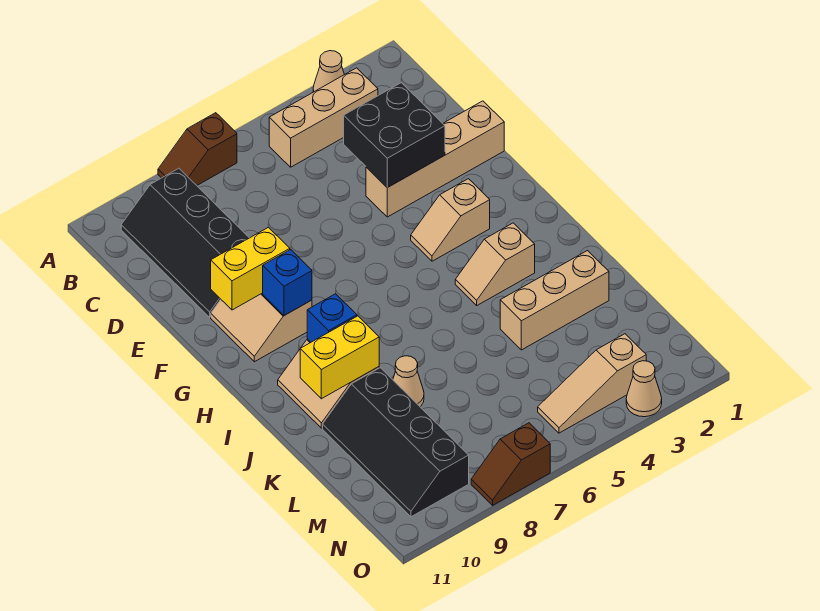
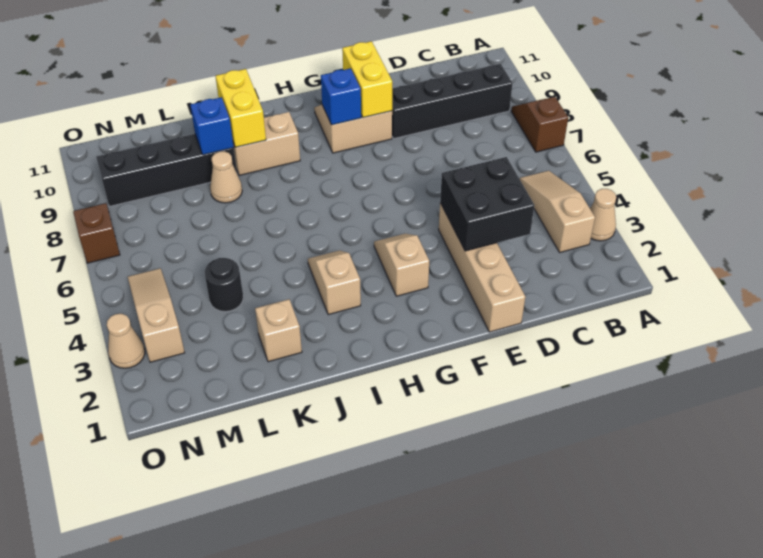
tan brick B3:B5 level 1 -> tan slope B3:B5 level 1 top 3
blue brick I9 level 2 -> blue brick K9 level 2
tan brick K2:K4 level 1 -> tan brick K2 level 1
none -> black round brick L4 level 1

